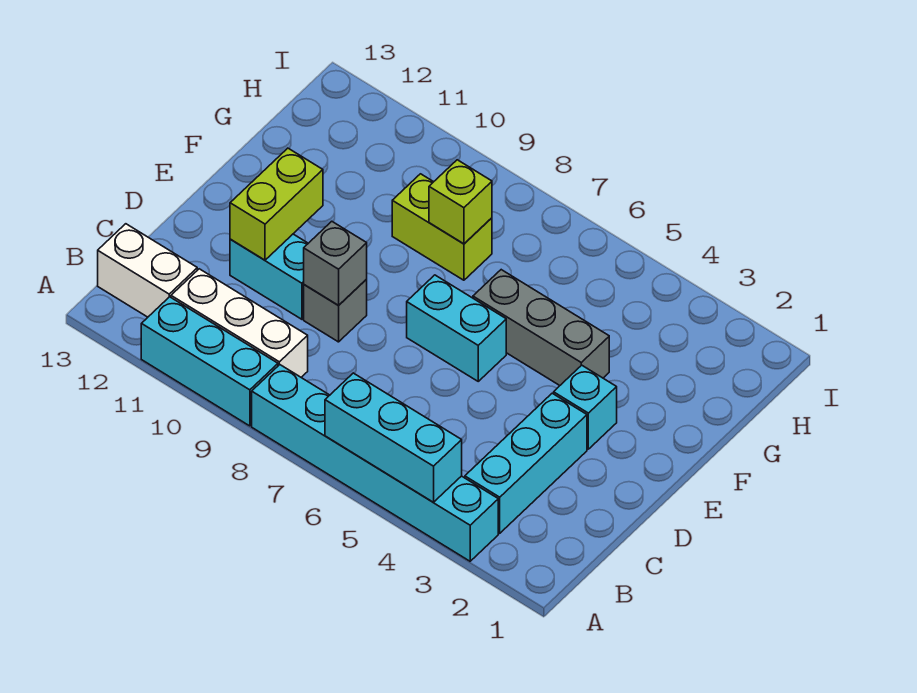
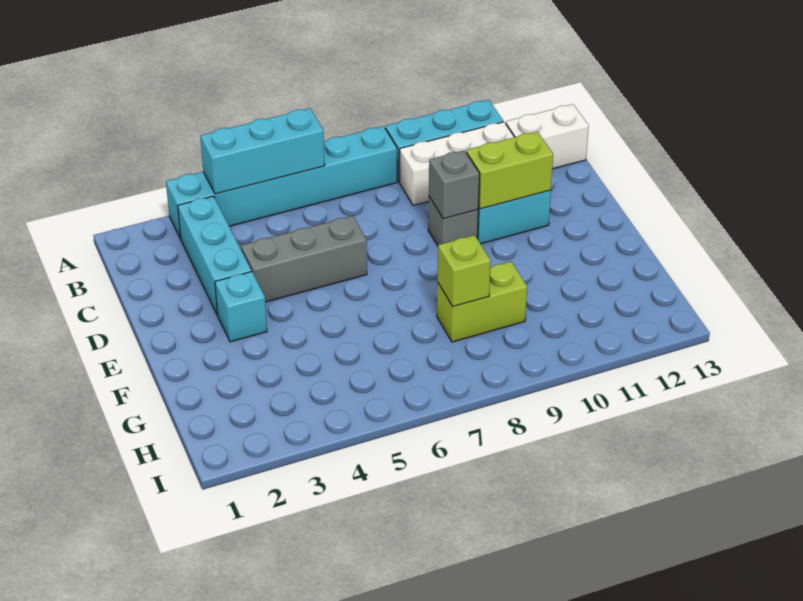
lime brick D11:E11 level 2 -> lime brick D10:D11 level 2
cyan brick E6:E7 level 1 -> none
grey brick F4:F6 level 1 -> grey brick D4:D6 level 1

